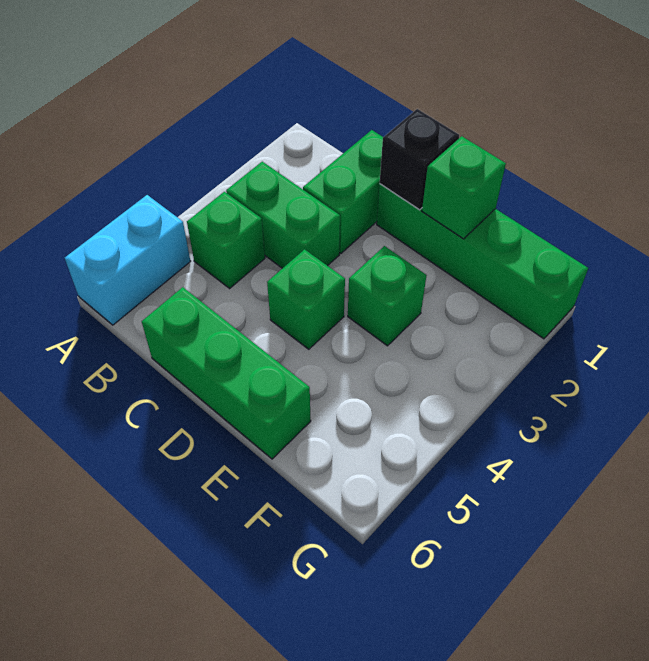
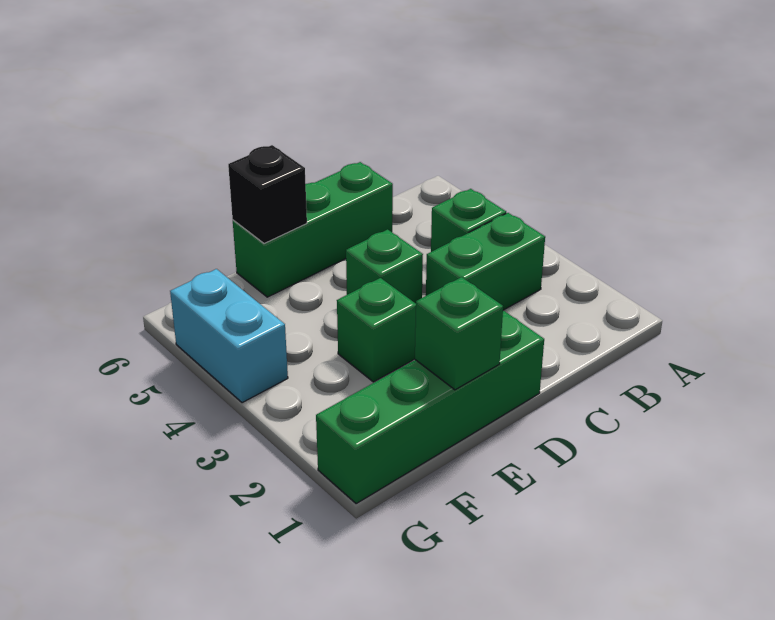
cyan brick A5:A6 level 1 -> cyan brick G4:G5 level 1
green brick C1:C2 level 1 -> none
black brick D1 level 2 -> black brick E6 level 2

